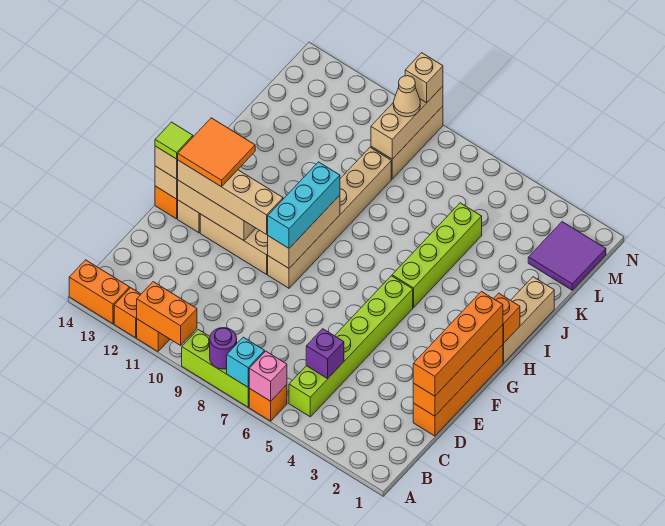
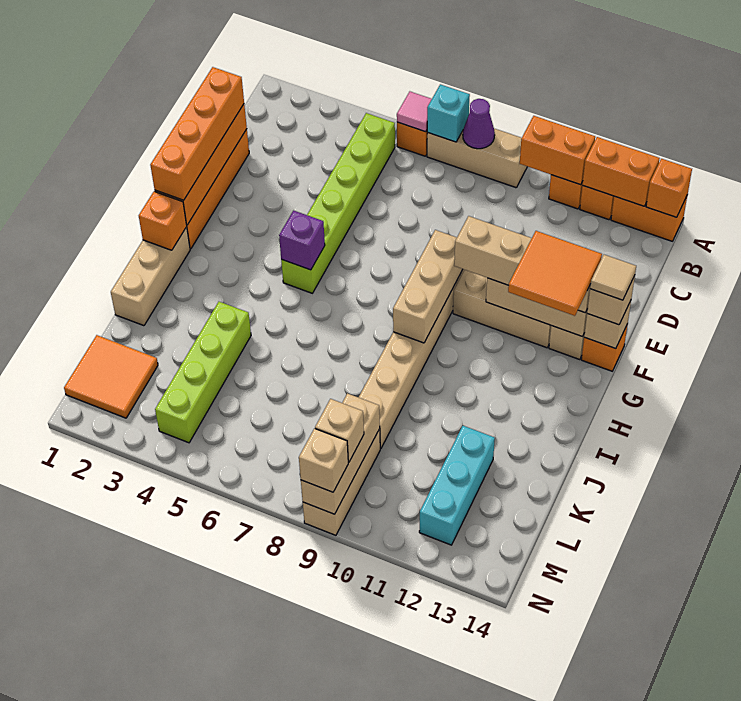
pink brick A6 level 2 -> pink tile A6 level 2
lime brick A7:A9 level 1 -> tan brick A7:A9 level 1
purple round brick A8 level 2 -> purple cone A8 level 2
none -> orange brick A12:A13 level 2
none -> orange brick A14 level 2
purple brick C5 level 2 -> purple brick G5 level 2
cyan brick F9:H9 level 3 -> cyan brick K12:M12 level 1
lime tile F14 level 4 -> tan tile F14 level 4
lime brick H5:K5 level 1 -> lime brick J4:M4 level 1
purple tile L1:M2 level 1 -> orange tile L1:M2 level 1
tan cone M9 level 3 -> tan brick M9 level 3

